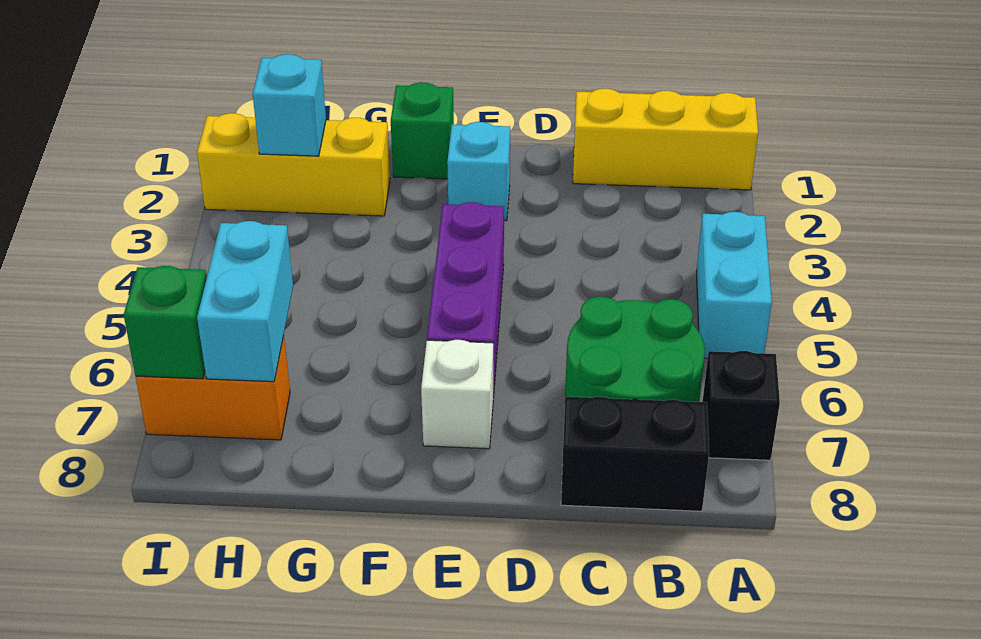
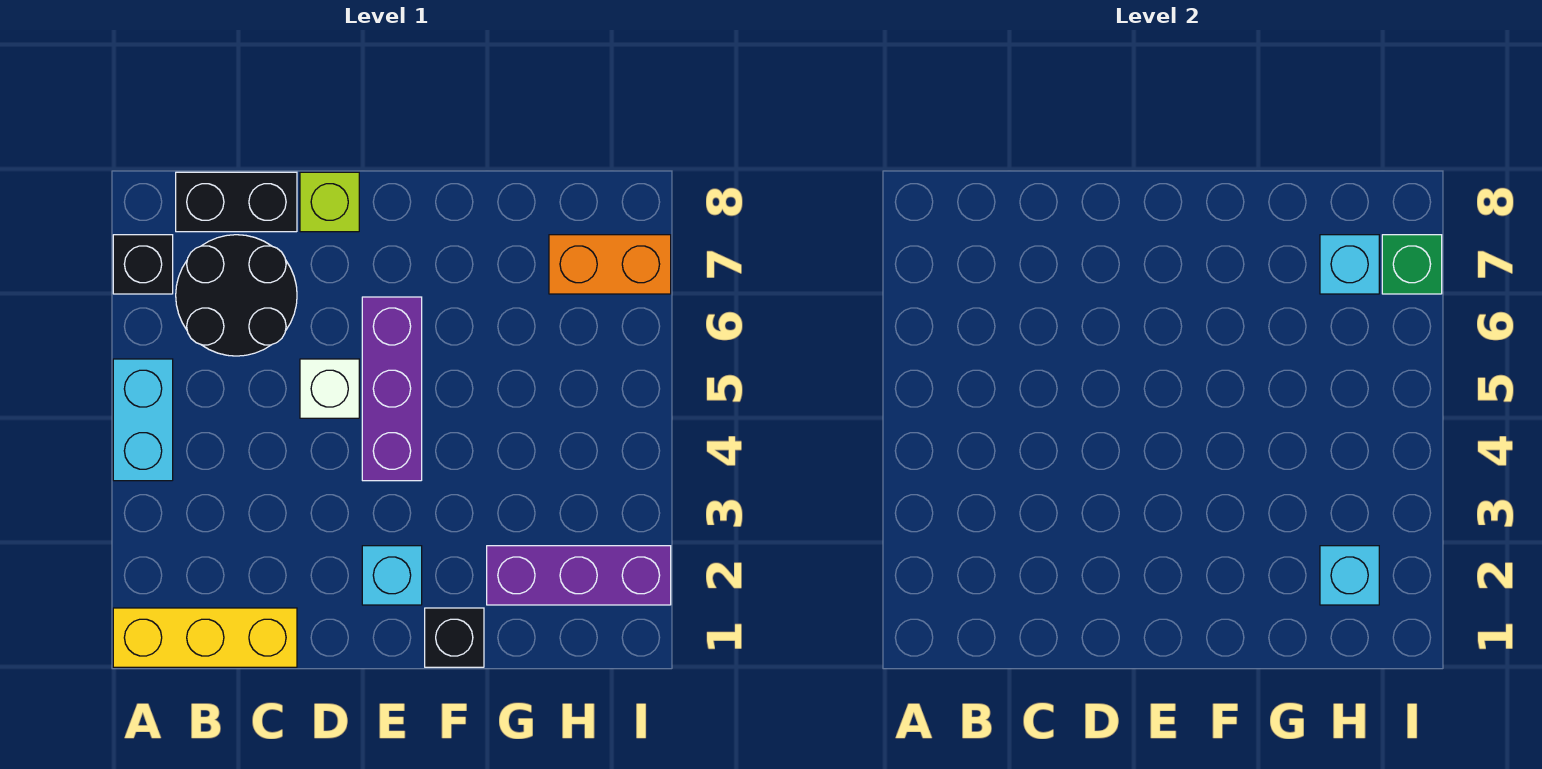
green round brick B6:C7 level 1 -> black round brick B6:C7 level 1
none -> lime brick D8 level 1
white brick E7 level 1 -> white brick D5 level 1
green brick F1 level 1 -> black brick F1 level 1
yellow brick G2:I2 level 1 -> purple brick G2:I2 level 1
cyan brick H6:H7 level 2 -> cyan brick H7 level 2

